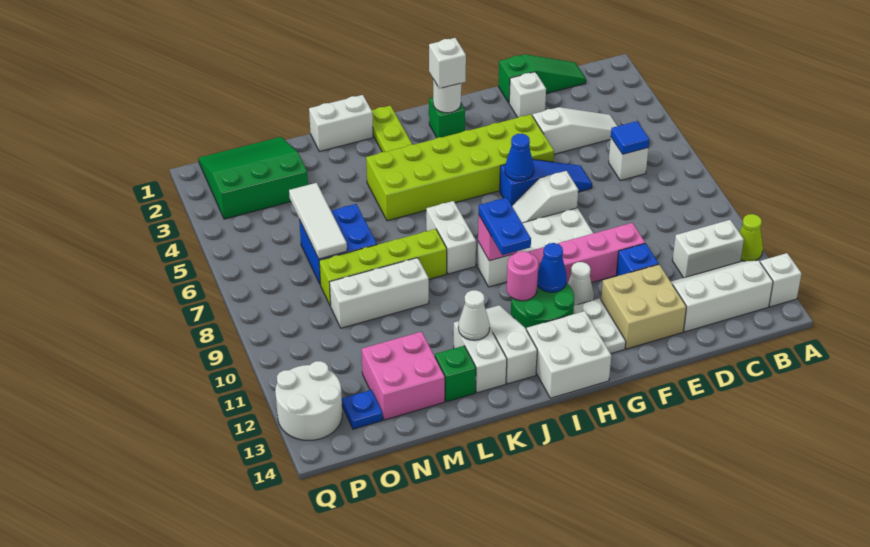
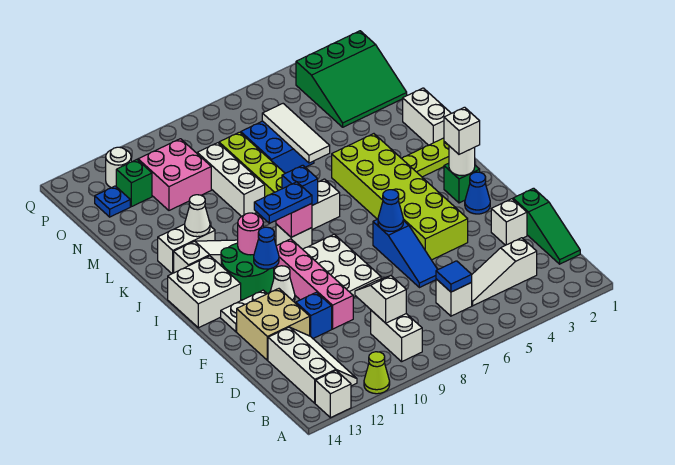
white brick B11:C11 level 1 -> white brick B9:C9 level 1
white slope C4:E4 level 1 top E -> white slope C3:C5 level 1 top 3
white slope F7:G7 level 1 top F -> white slope C9:D9 level 2 top C
none -> blue cone G2 level 1
none -> blue brick J8 level 2
green brick L13 level 1 -> green brick O12 level 1
pink brick M12:N13 level 1 -> pink brick N10:O11 level 1
green slope N1:P3 level 1 top 3 -> green slope N1:P3 level 1 top P
white tile N5:N7 level 2 -> white tile L6:N6 level 2
white round brick P12:Q13 level 1 -> white round brick P12 level 1

